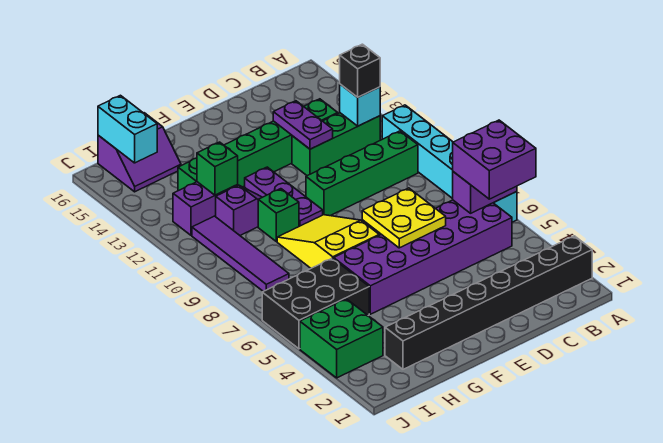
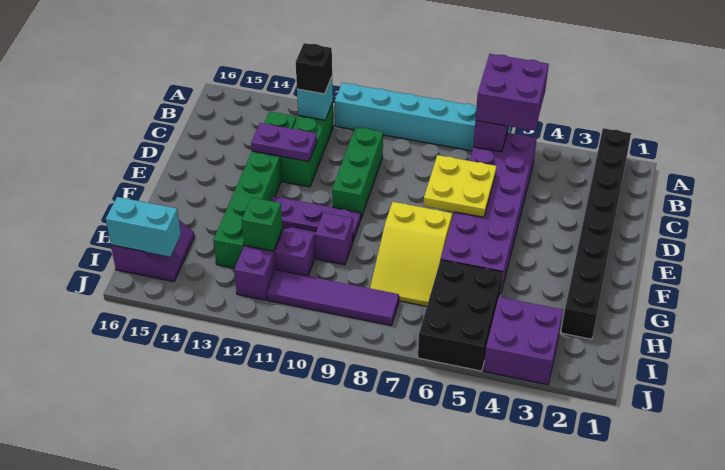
green brick B10:E10 level 1 -> green brick C10:E10 level 1
yellow slope F7:G9 level 1 top 7 -> yellow slope F7:H8 level 1 top F
green brick G10 level 1 -> purple brick G10 level 1
green brick I3:J4 level 1 -> purple brick I3:J4 level 1

